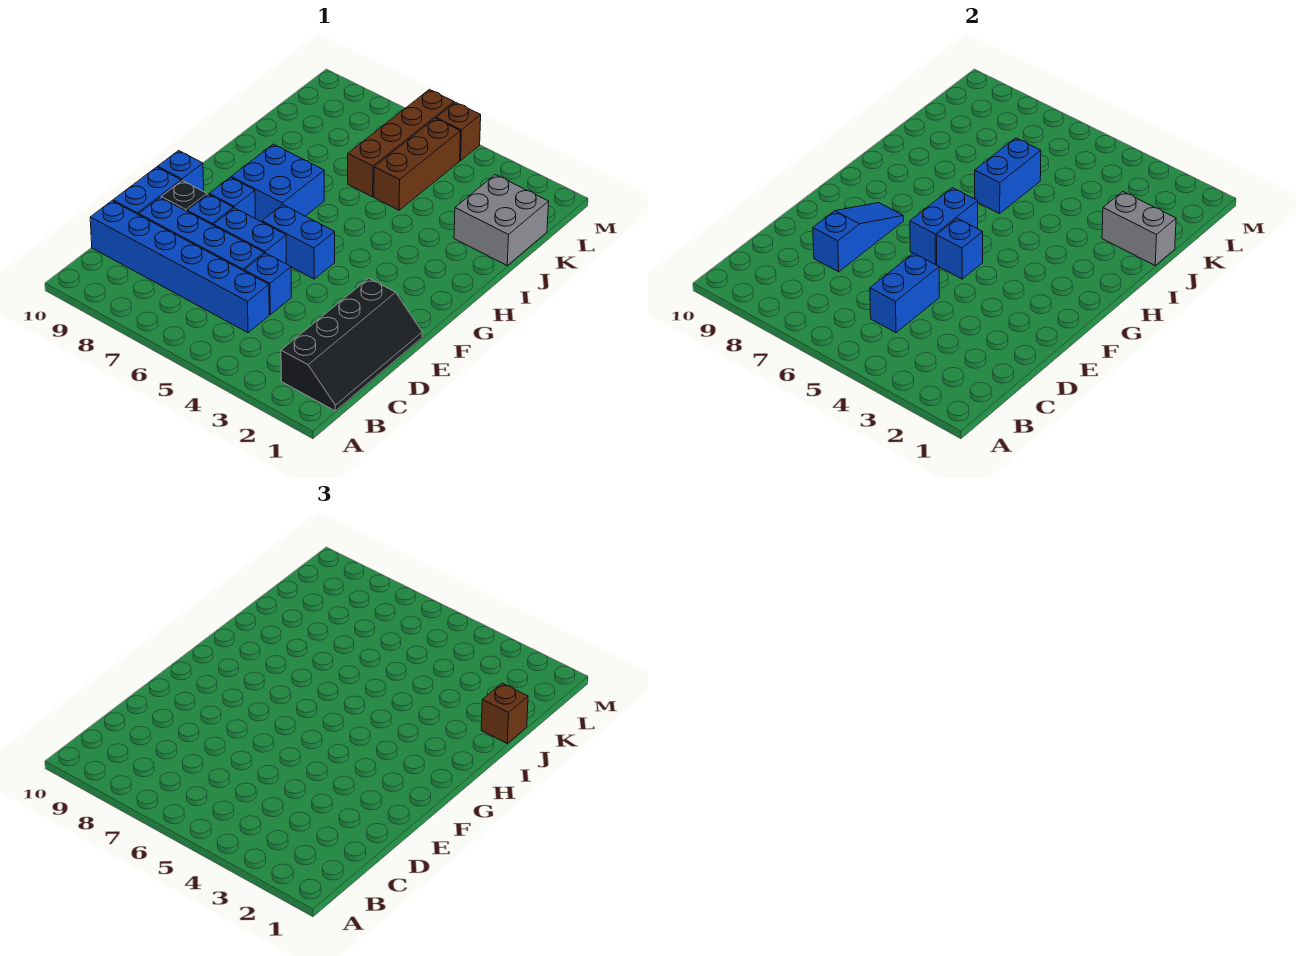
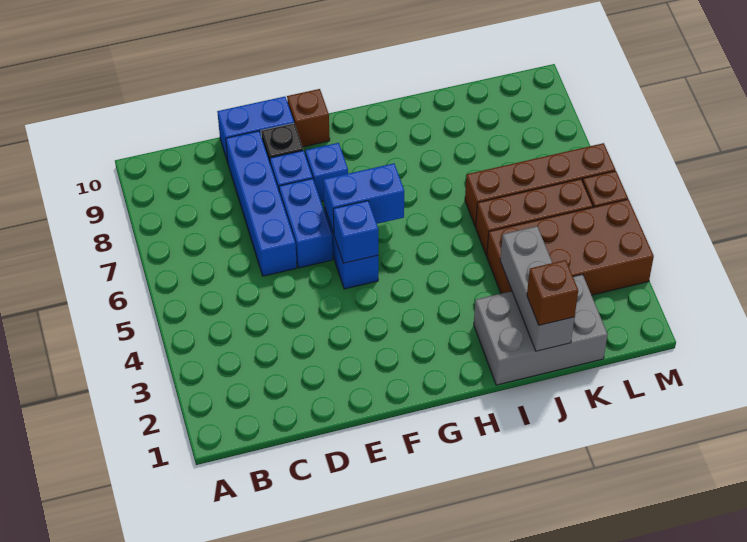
black slope B1:E2 level 1 top 2 -> none
blue brick C5:C10 level 1 -> none
blue brick C5:D5 level 2 -> none
blue brick D5 level 1 -> none
blue slope D8:F8 level 2 top D -> none
blue brick F10 level 1 -> brown brick F10 level 1
blue brick G7:H8 level 1 -> none
blue brick I6:J6 level 2 -> none
grey brick J1:K2 level 1 -> grey brick I1:K2 level 1
grey brick J1:J2 level 2 -> grey brick J1:J3 level 2
none -> brown brick J3:M4 level 1

